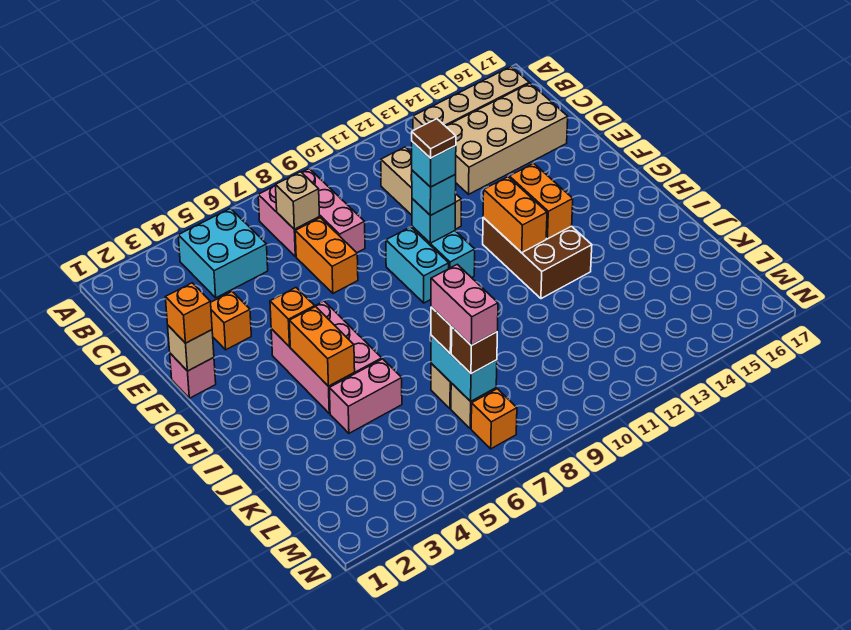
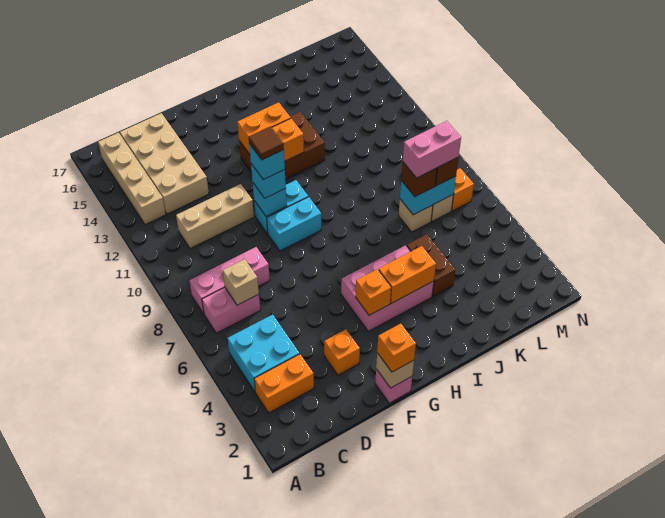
orange brick D7:E7 level 1 -> orange brick B3:C3 level 1
pink brick J4:J5 level 1 -> brown brick J4:J5 level 1

